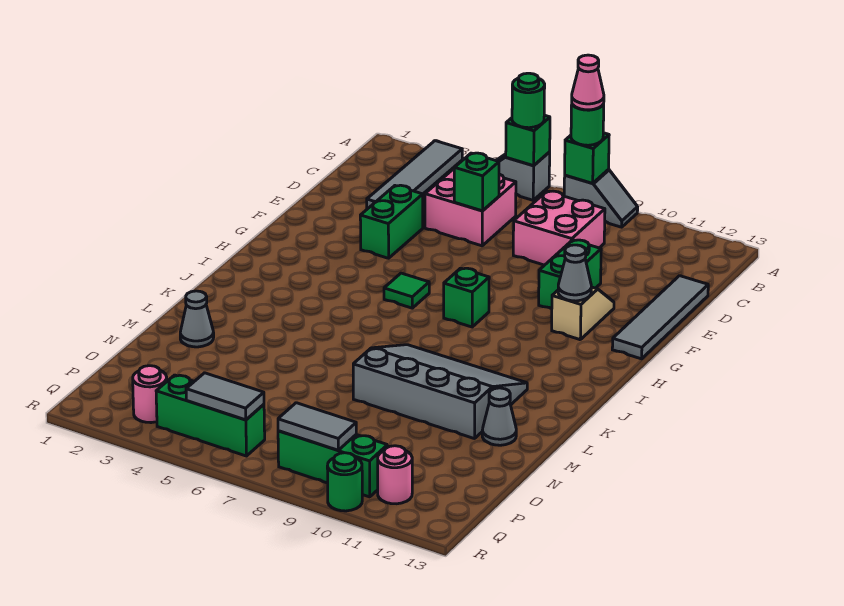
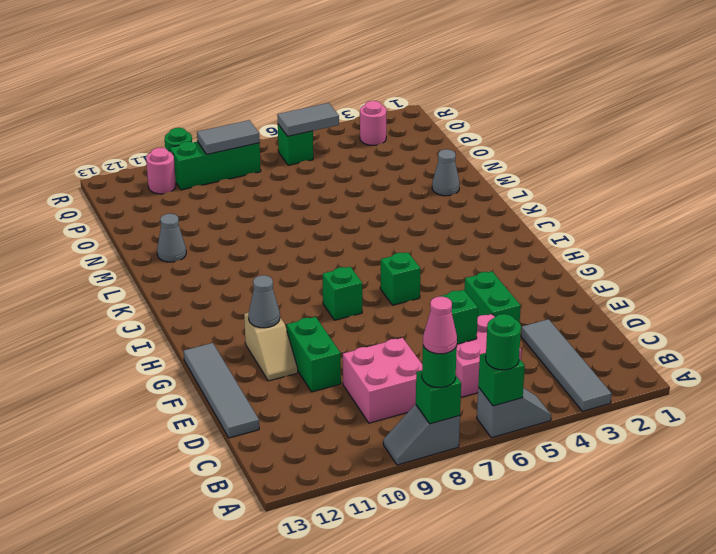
green tile H6 level 1 -> green brick H6 level 1
grey slope K8:M11 level 1 top M -> none
green brick Q4:Q6 level 1 -> green brick Q6 level 1

